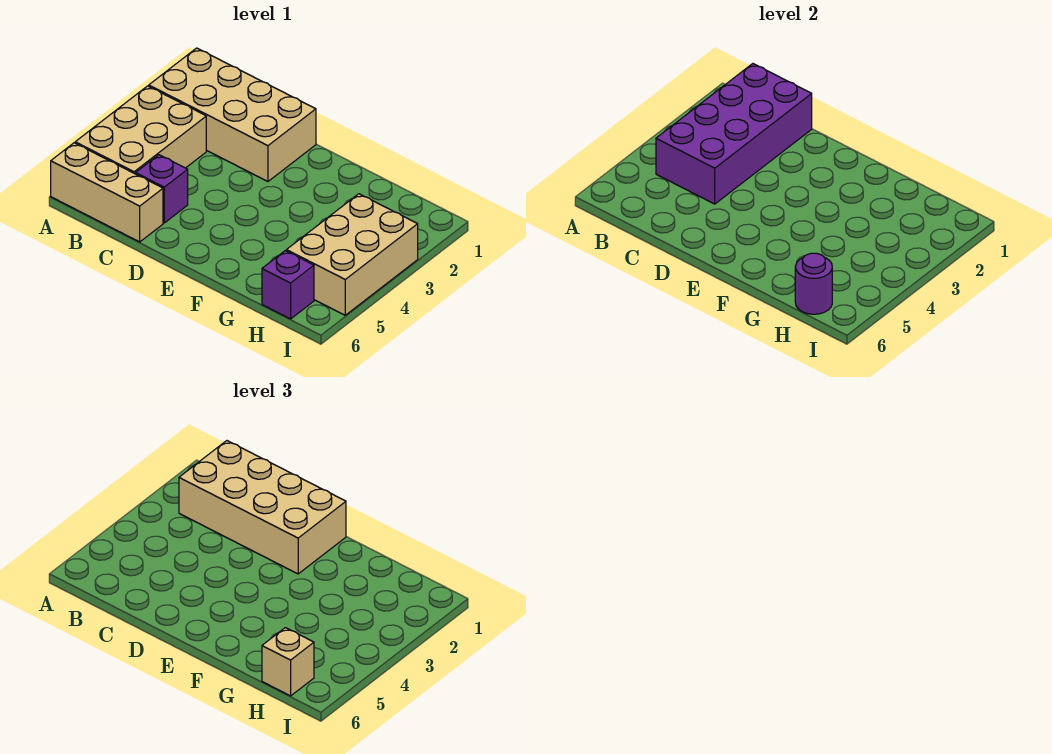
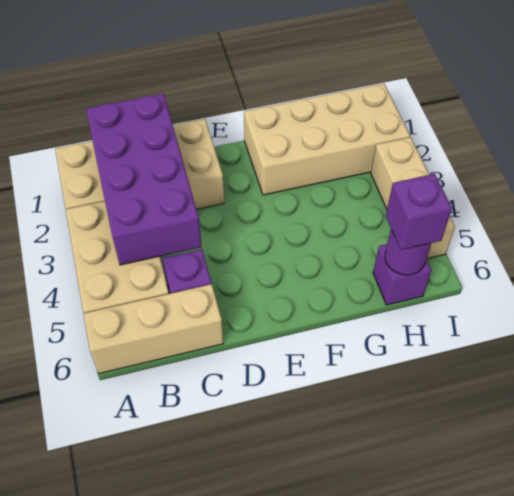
tan brick B1:E2 level 3 -> tan brick F1:I2 level 1
tan brick H3:I5 level 1 -> tan brick I3:I5 level 1
tan brick H6 level 3 -> purple brick H6 level 3

